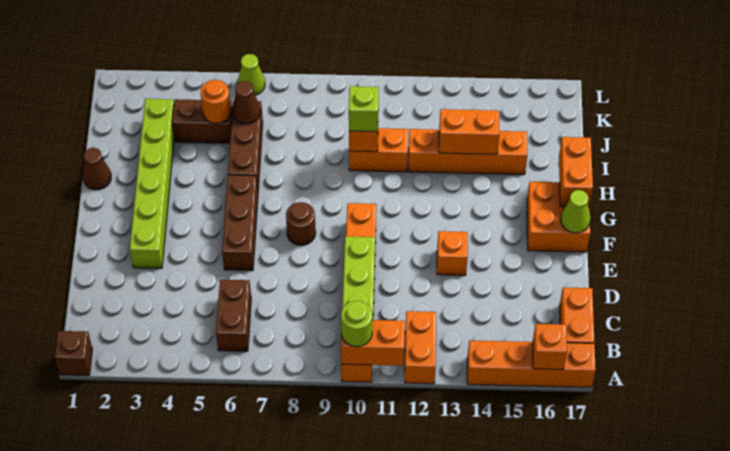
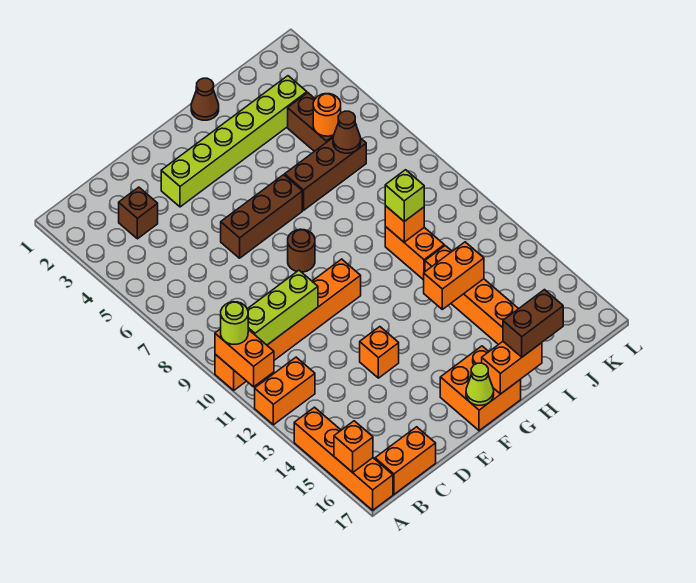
brown brick A1 level 1 -> brown brick C3 level 1
brown brick B6:C6 level 1 -> brown brick H17:I17 level 3
orange brick I13:I14 level 2 -> orange brick H13:I13 level 2
lime cone L6 level 1 -> none

